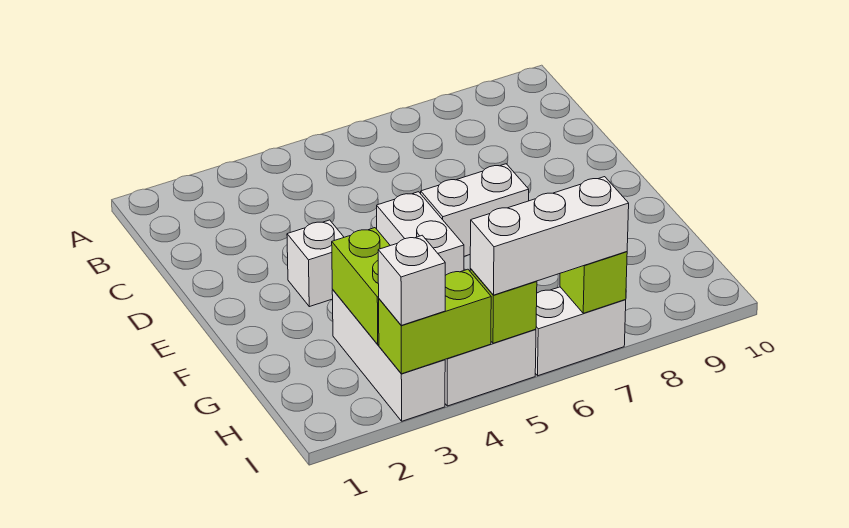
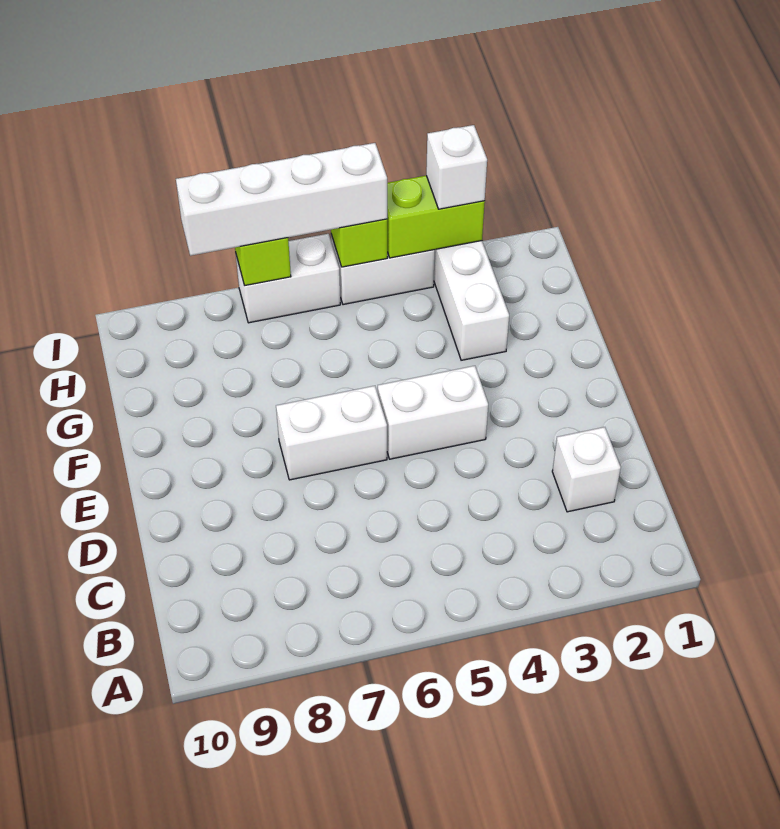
white brick E3 level 1 -> white brick C2 level 1
white brick E5:F5 level 1 -> white brick E4:E5 level 1
lime brick G3:H3 level 2 -> none
white brick I5:I7 level 3 -> white brick I5:I8 level 3

